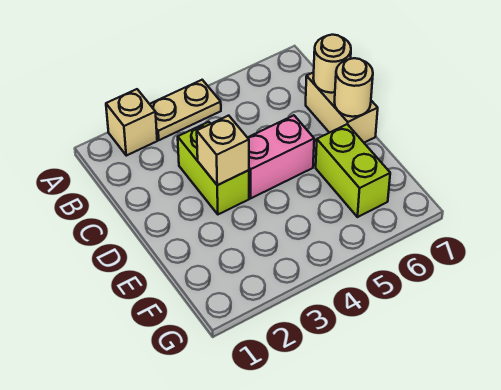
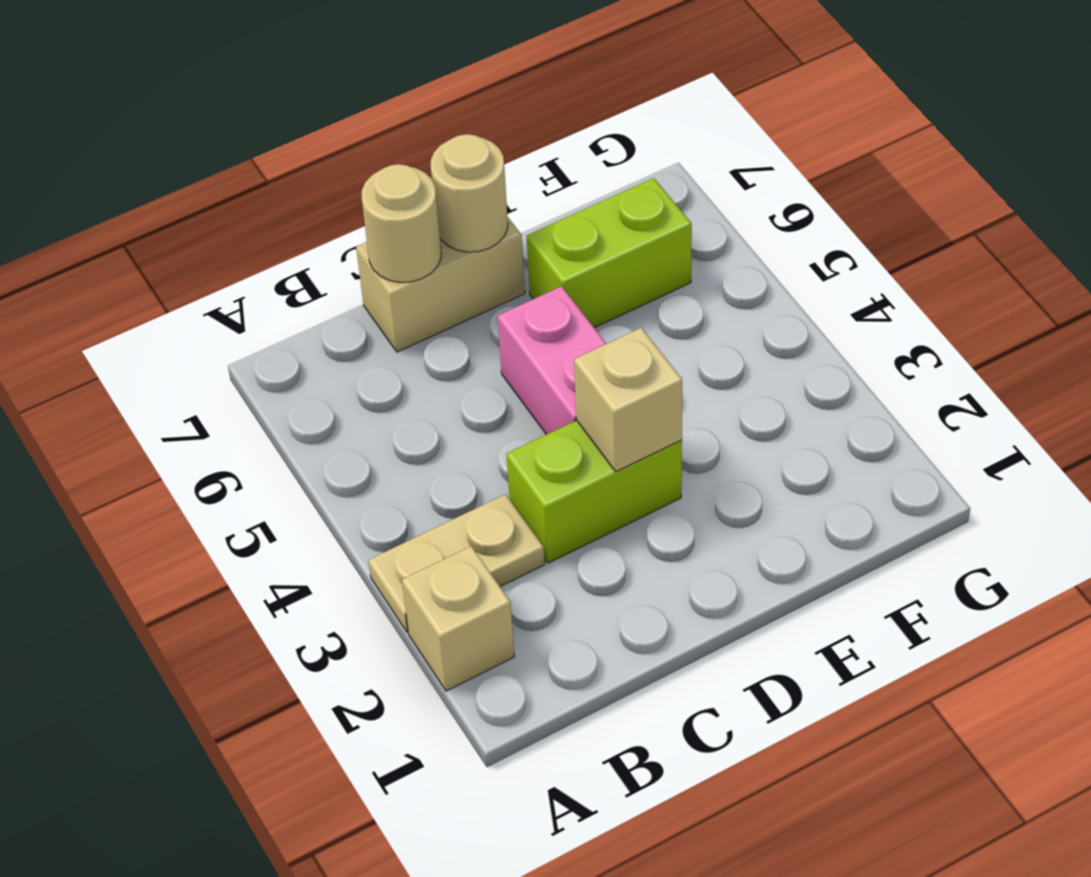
tan plate A3:A4 level 1 -> tan plate A3:B3 level 1

